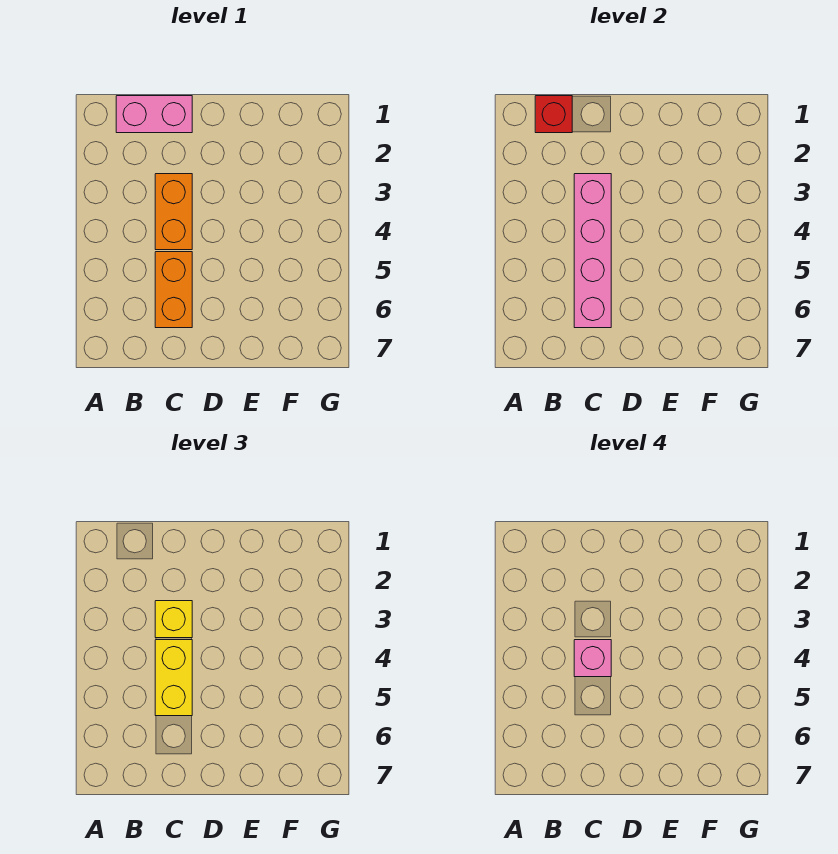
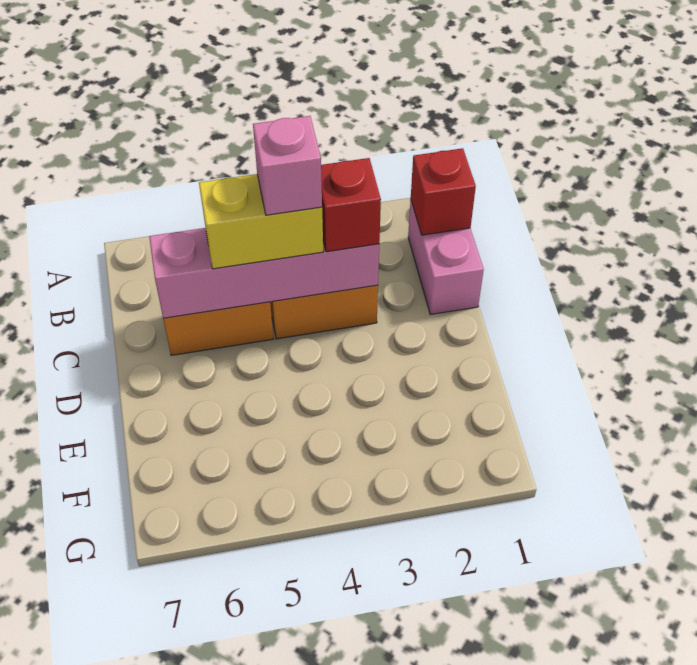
yellow brick C3 level 3 -> red brick C3 level 3

